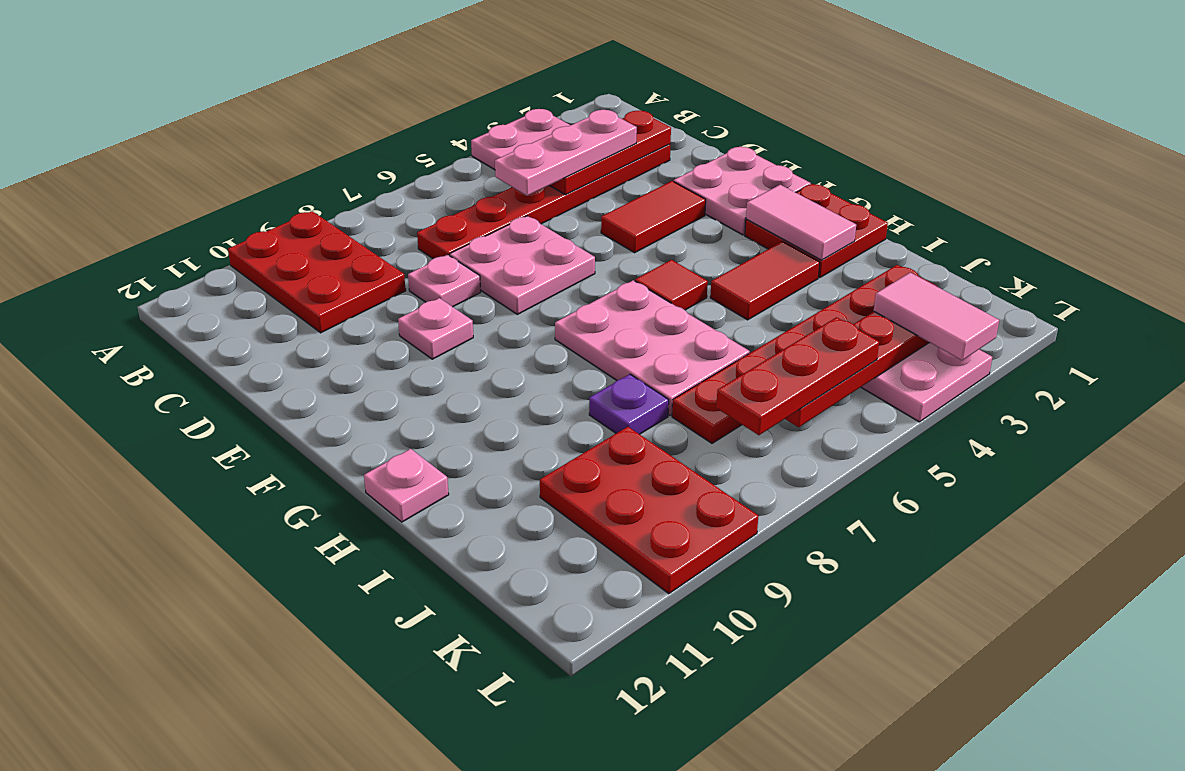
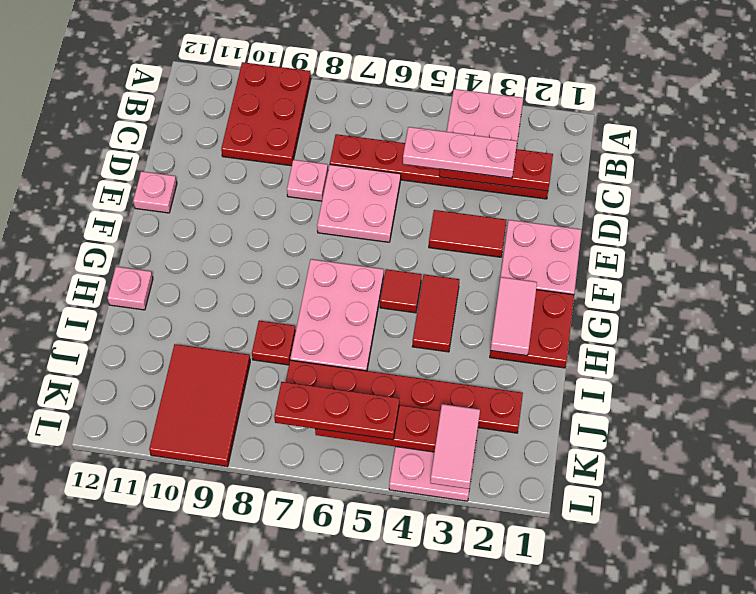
pink plate E9 level 1 -> pink plate E12 level 1
red tile H3:H4 level 1 -> red tile G4:H4 level 1
purple plate I8 level 1 -> red plate I8 level 1
red plate J9:L10 level 1 -> red tile J9:L10 level 1

